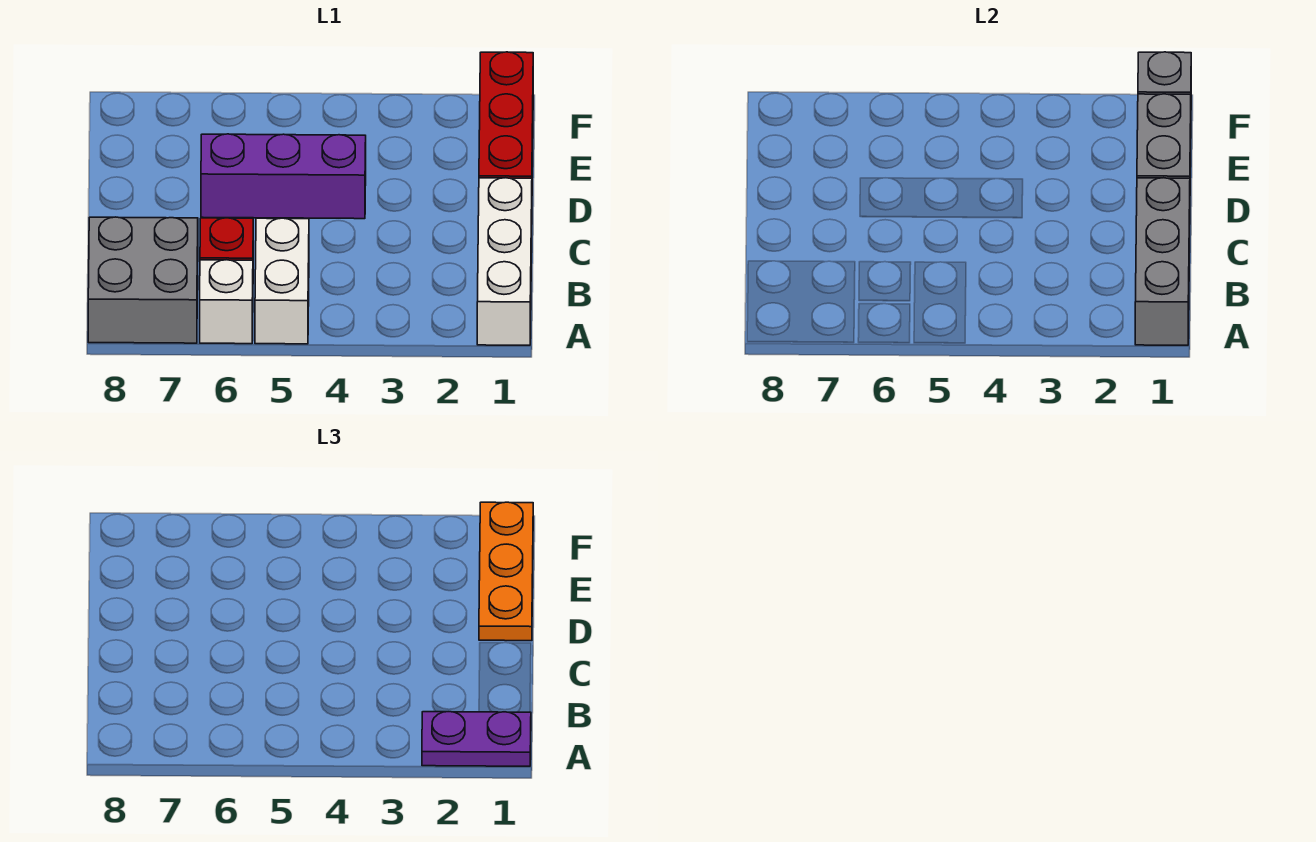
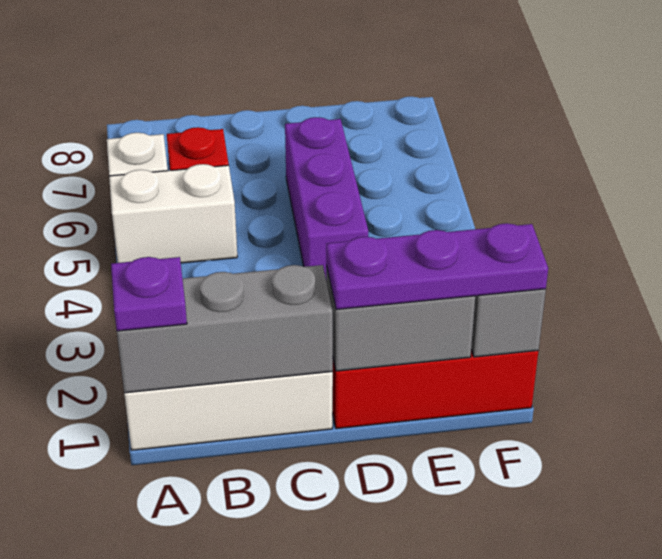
purple plate A1:A2 level 3 -> purple plate A1 level 3
grey brick A7:B8 level 1 -> none
orange plate D1:F1 level 3 -> purple plate D1:F1 level 3

